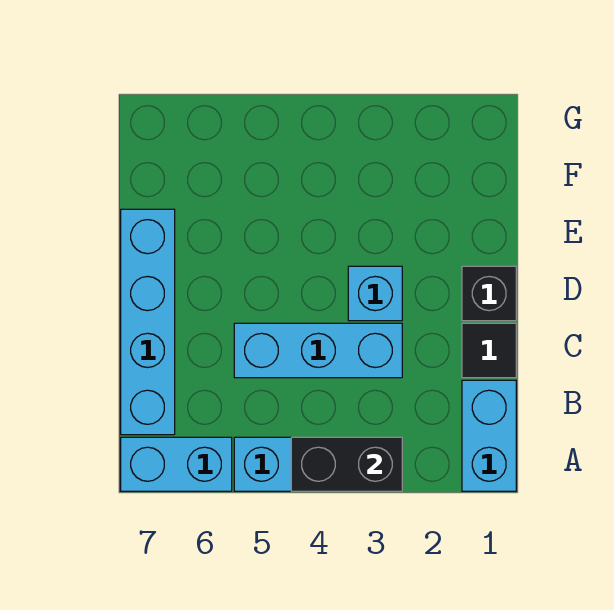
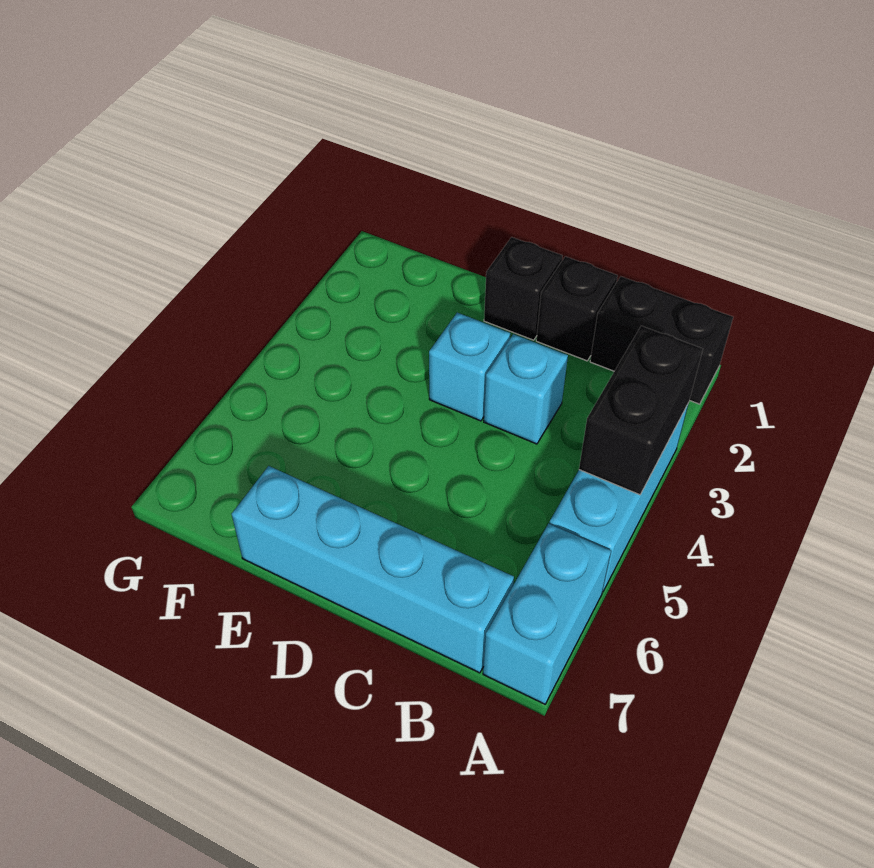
cyan brick A1:B1 level 1 -> black brick A1:B1 level 1
black tile C1 level 1 -> black brick C1 level 1
cyan brick C3:C5 level 1 -> cyan brick C3 level 1

